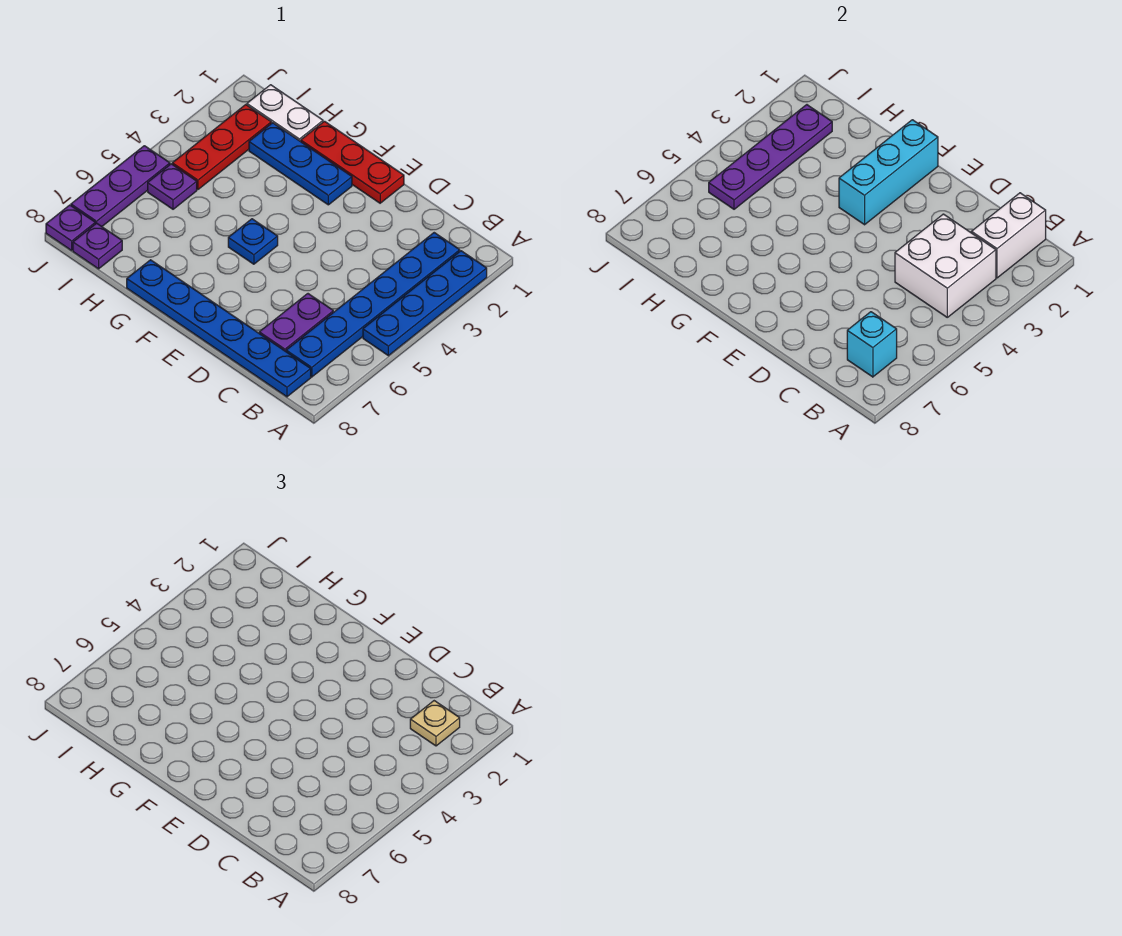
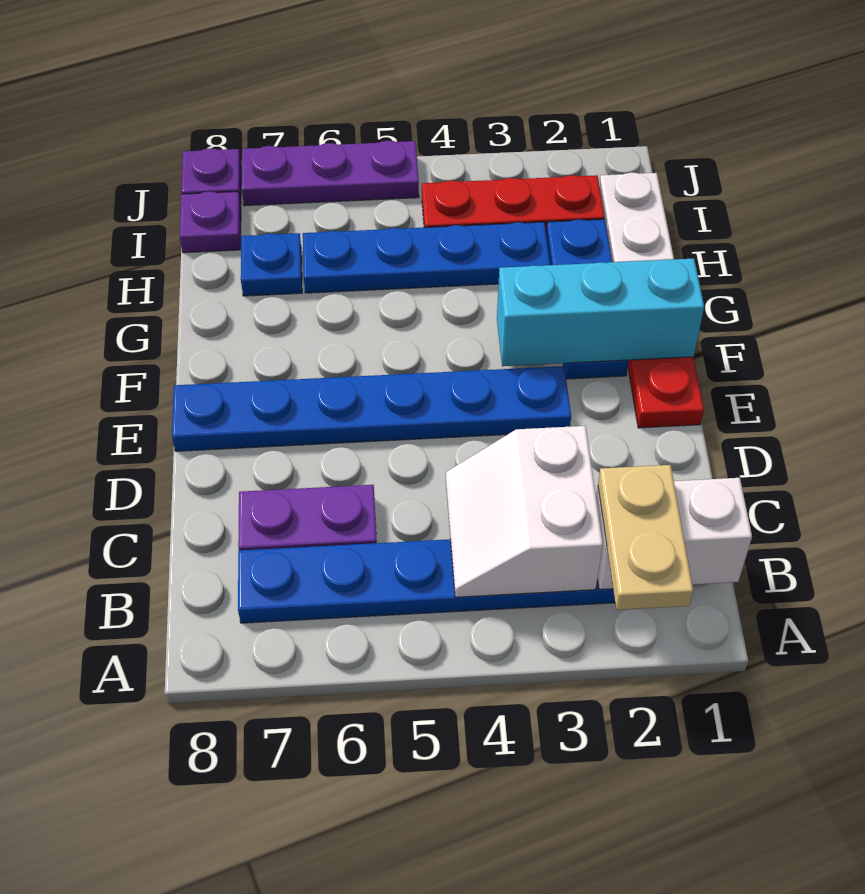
blue plate A2:A5 level 1 -> blue plate H3:H6 level 1
tan plate B2 level 3 -> tan plate A2:B2 level 3
white brick B3:C4 level 2 -> white slope B3:C4 level 2 top 3
cyan brick B7 level 2 -> none
blue plate B8:G8 level 1 -> blue plate E3:E8 level 1
blue plate F5 level 1 -> blue plate H7 level 1
purple plate I2:I5 level 2 -> none
purple plate I5 level 1 -> none

